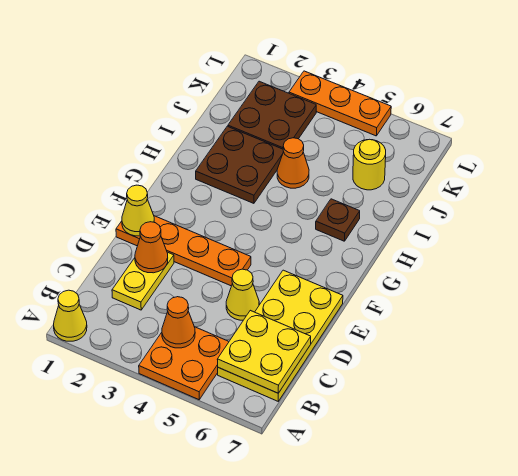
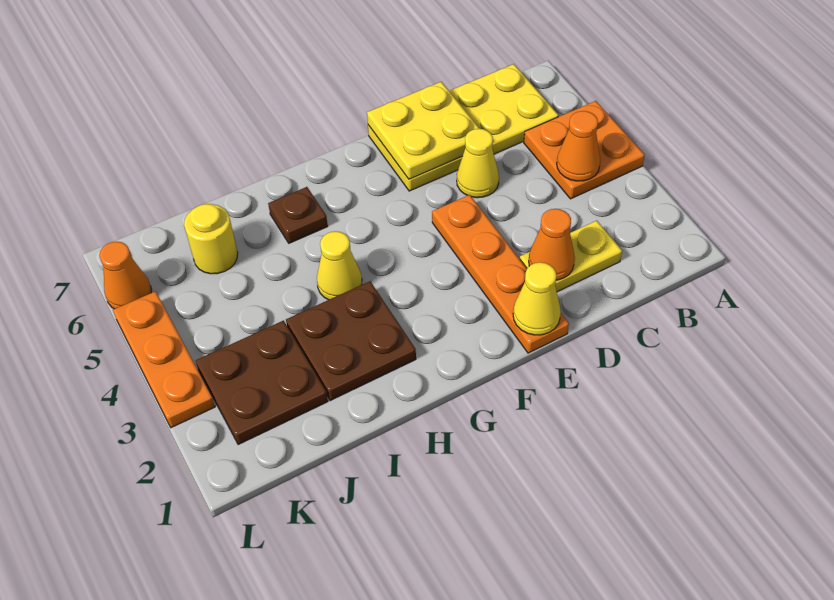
yellow cone A1 level 1 -> yellow cone H4 level 1
yellow plate B6:C7 level 2 -> yellow plate D6:E7 level 2
orange cone I4 level 1 -> orange cone L6 level 1

